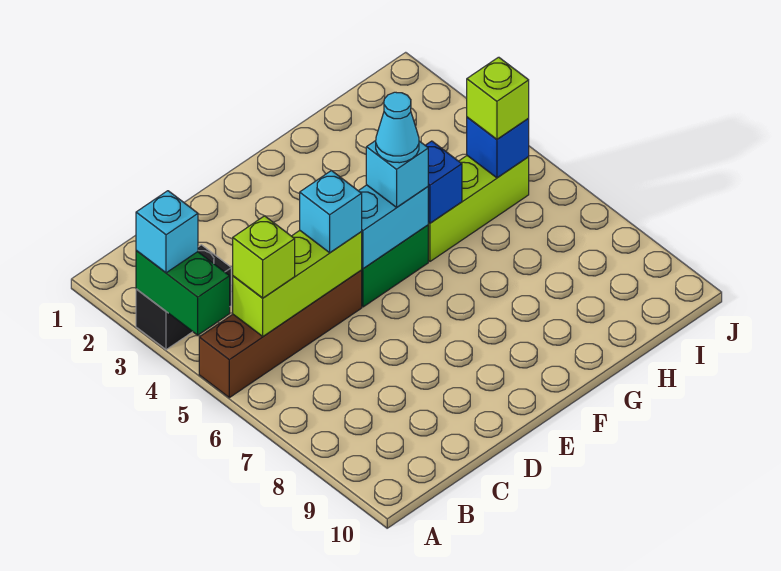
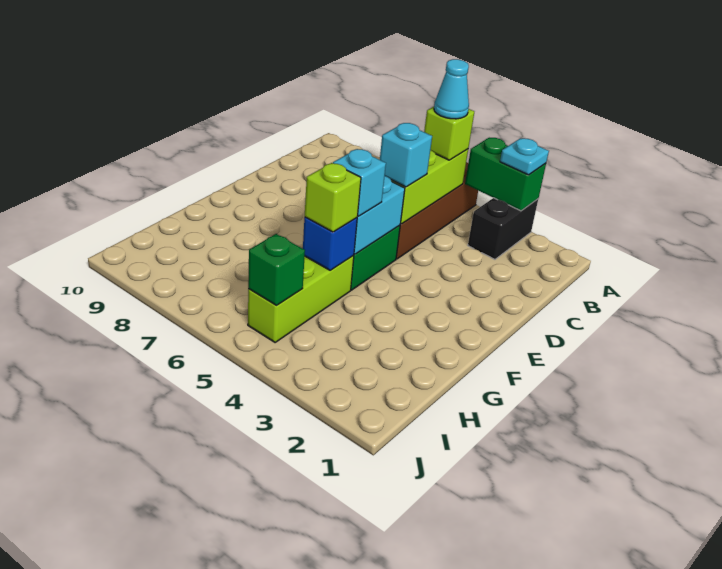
cyan brick A3 level 3 -> cyan plate A3 level 3
cyan cone F5 level 4 -> cyan cone B5 level 4
blue brick I5 level 2 -> green brick I5 level 2
lime brick I5 level 3 -> lime brick G5 level 3

